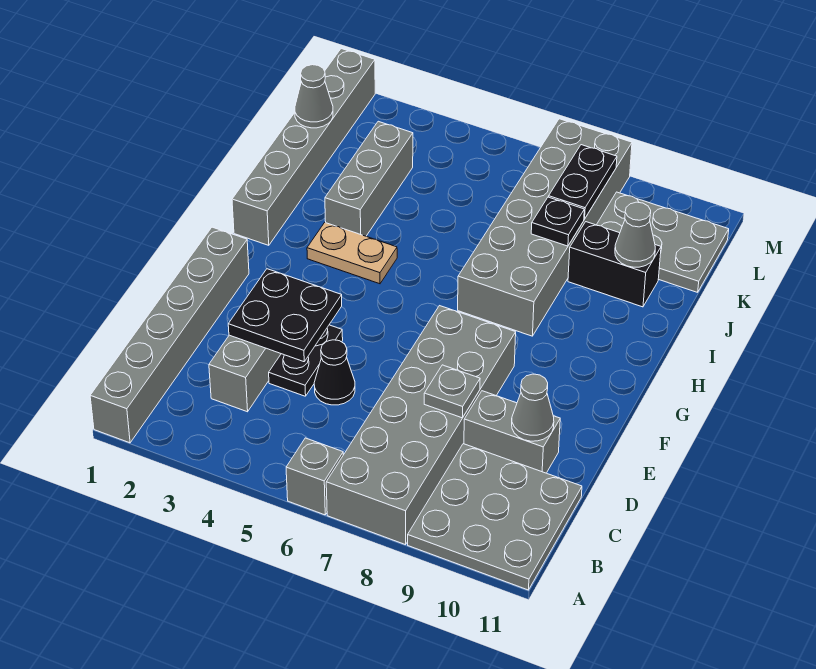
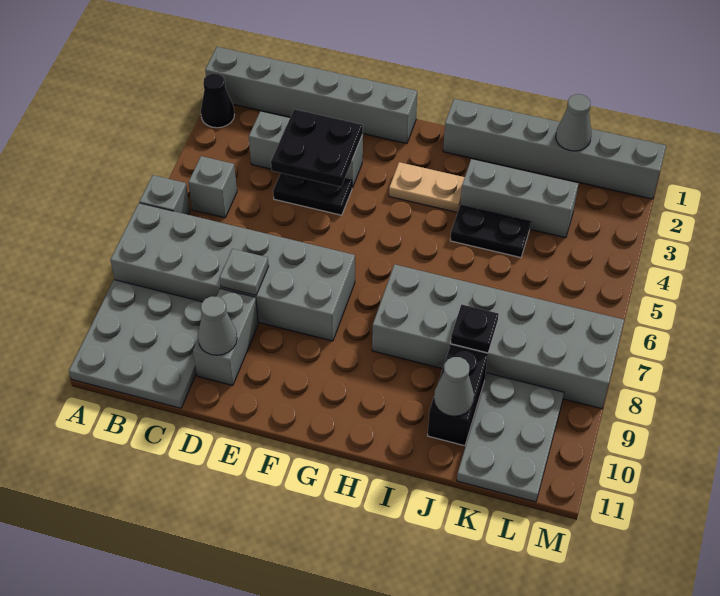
none -> grey brick B5 level 1
black cone D5 level 1 -> black cone A2 level 1
tan plate H3:H4 level 1 -> tan plate G3:H3 level 1
black plate K8:L8 level 2 -> black plate I4:J4 level 1

